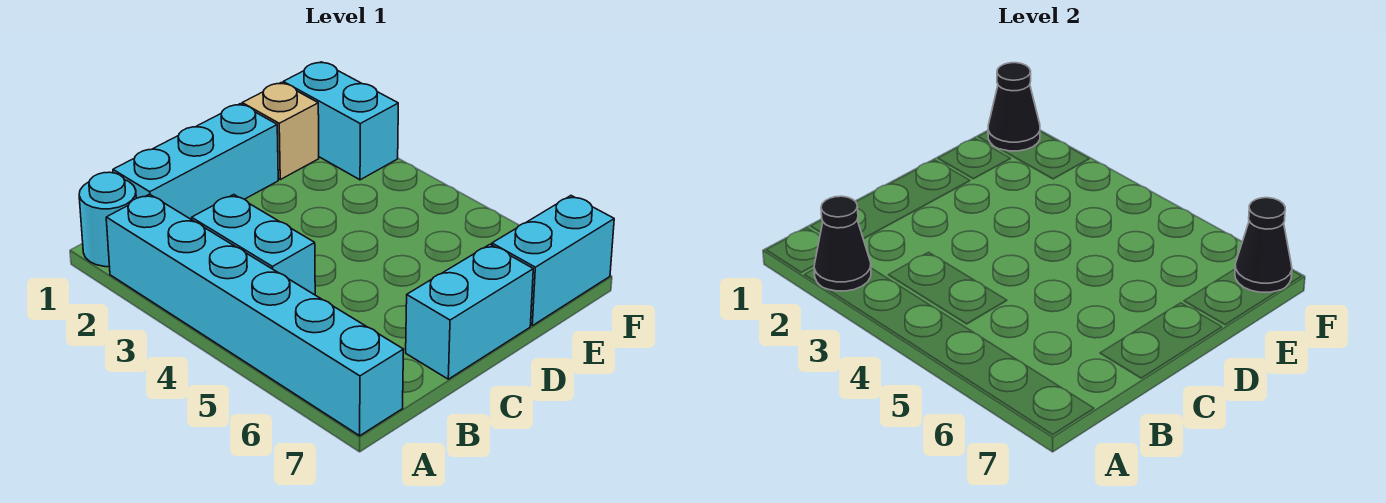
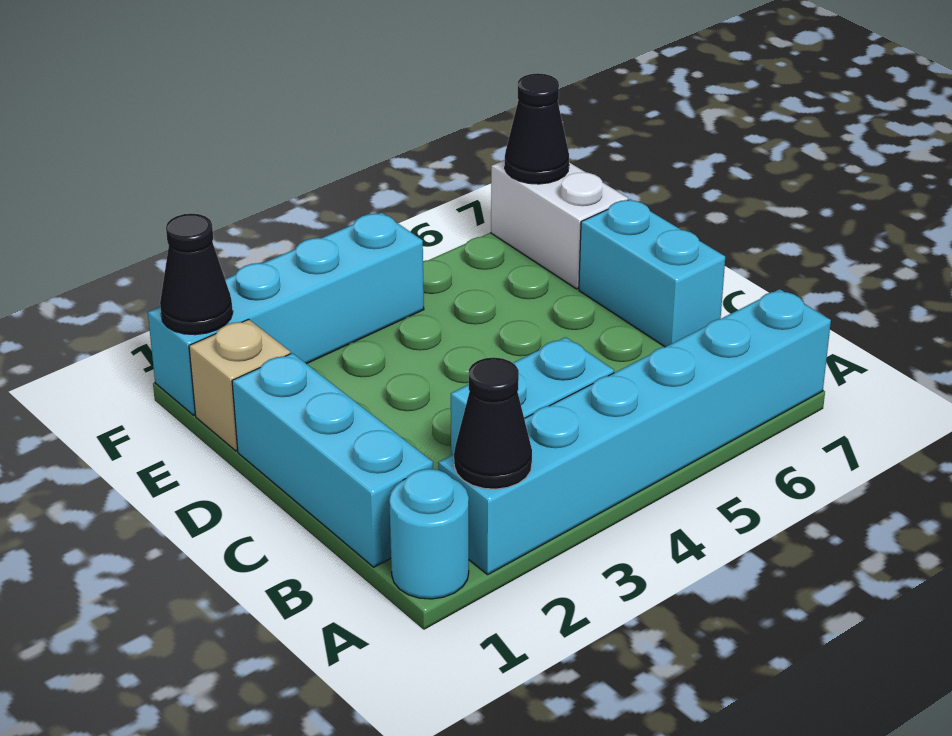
cyan brick E7:F7 level 1 -> white brick E7:F7 level 1
cyan brick F1:F2 level 1 -> cyan brick F1:F4 level 1

